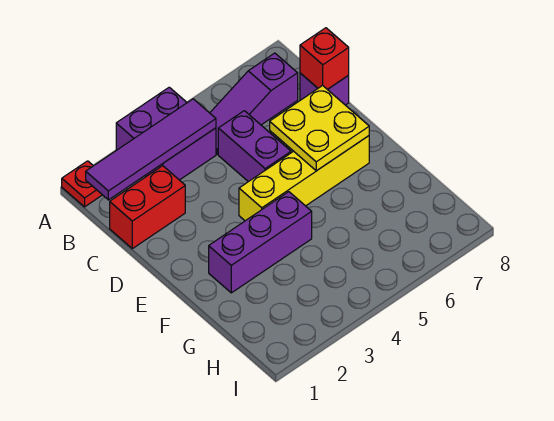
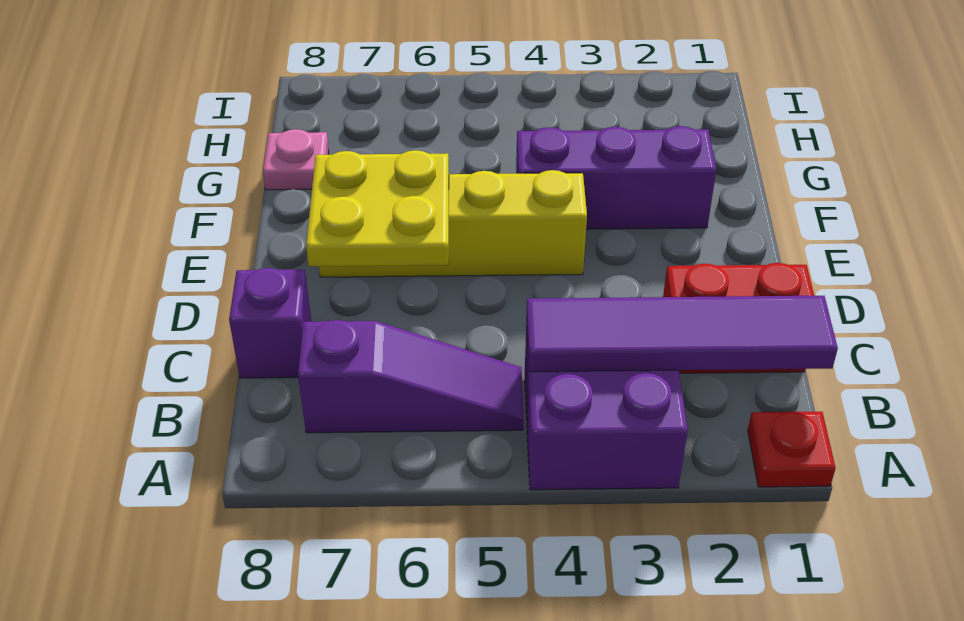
purple brick C5:D5 level 1 -> none
red brick C8 level 2 -> none
none -> pink plate G8 level 1

